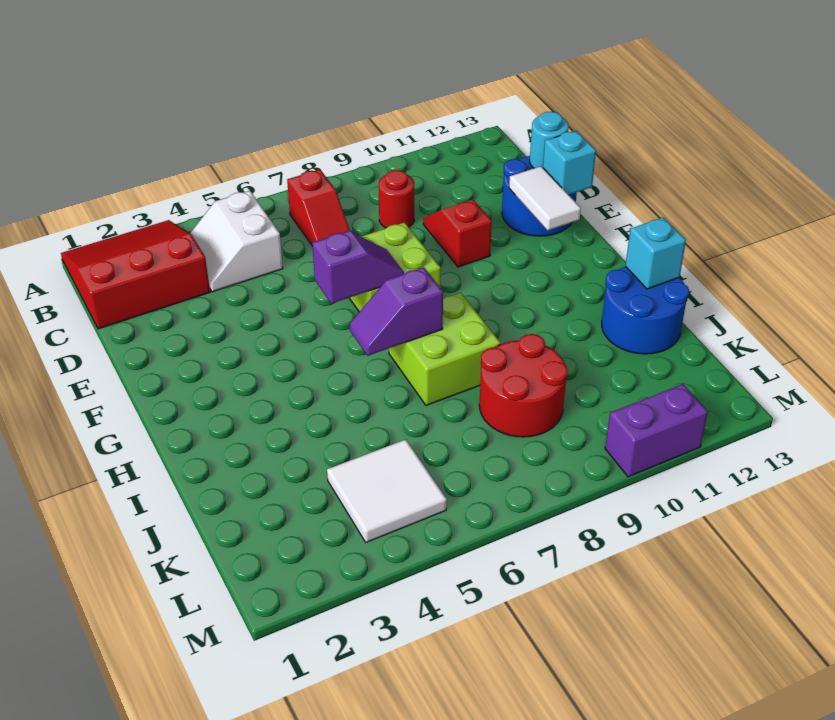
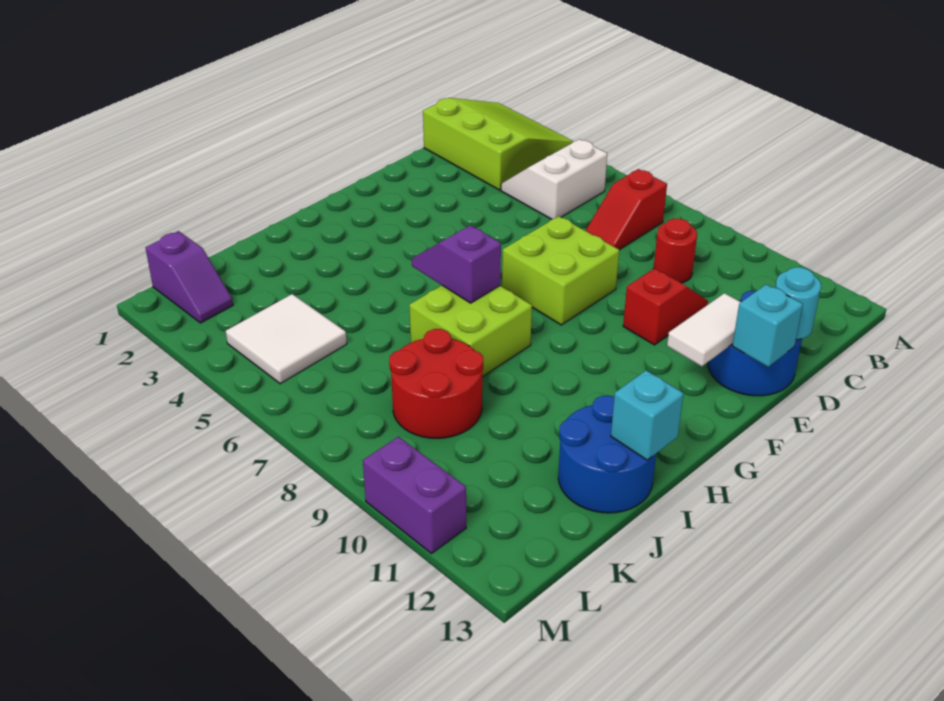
red slope A1:C3 level 1 top C -> lime slope A1:C3 level 1 top C
purple slope F6:F7 level 2 top 6 -> purple slope L1:L2 level 1 top 1

